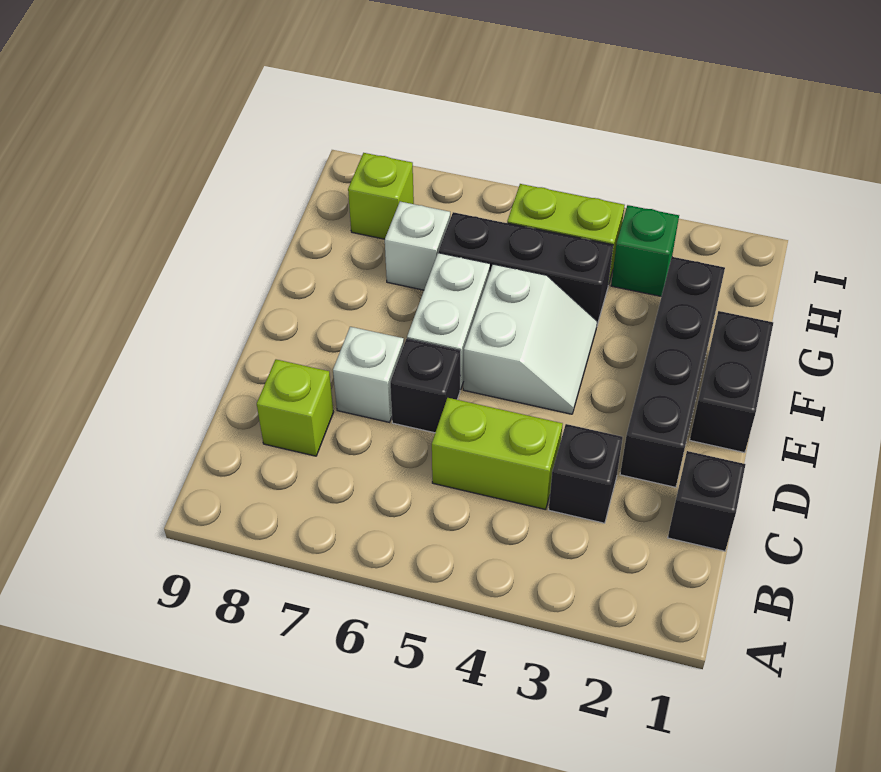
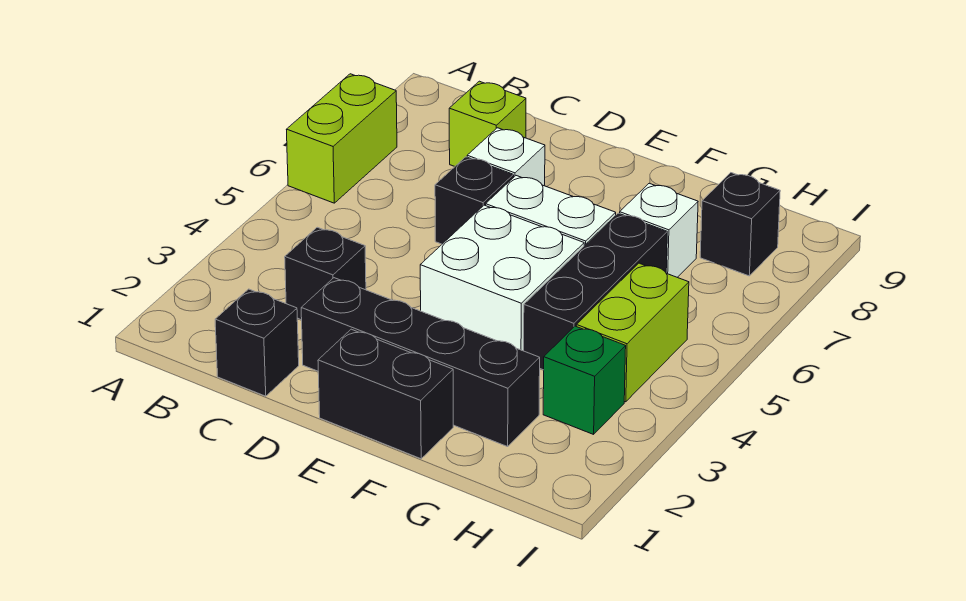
lime brick C4:C5 level 1 -> lime brick A6:A7 level 1
white slope E4:F5 level 1 top 5 -> white brick E4:F5 level 1
lime brick H8 level 1 -> black brick H8 level 1

